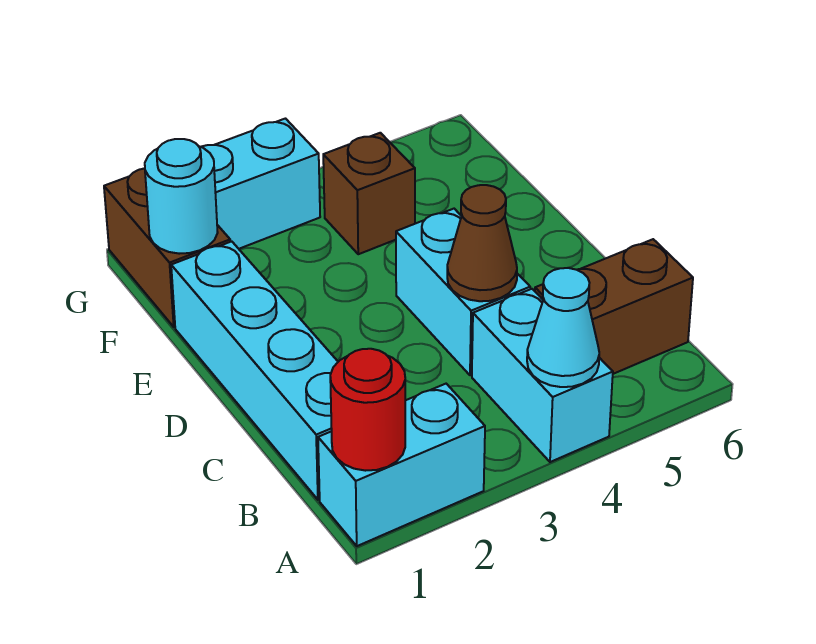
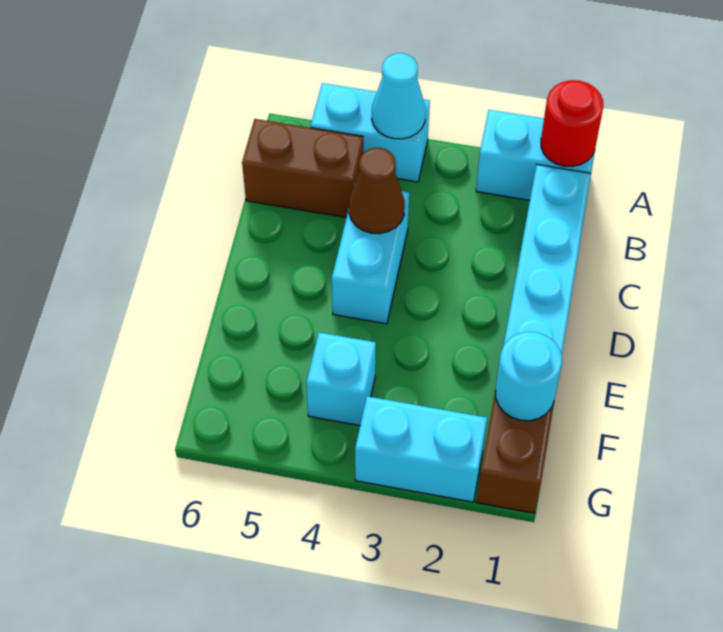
cyan brick A4:B4 level 1 -> cyan brick A4:A5 level 1
brown brick F4 level 1 -> cyan brick F4 level 1

